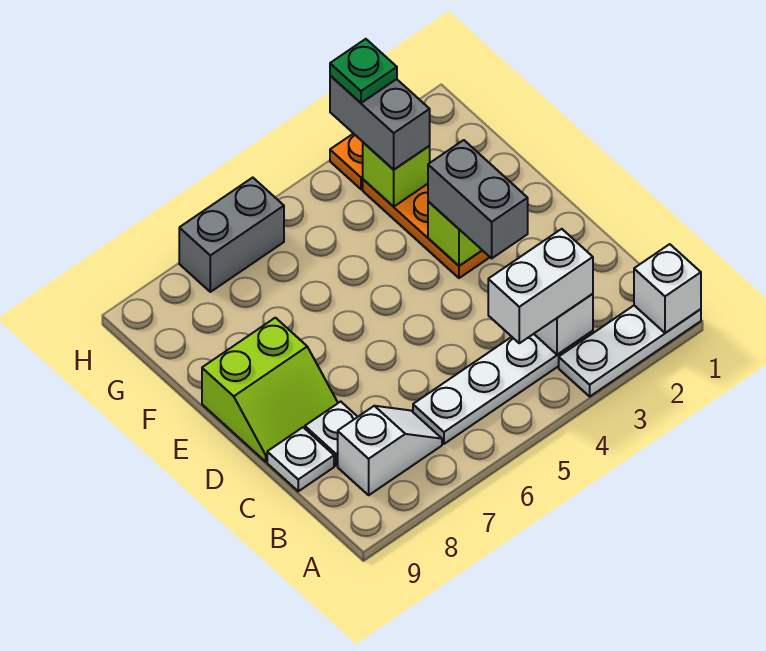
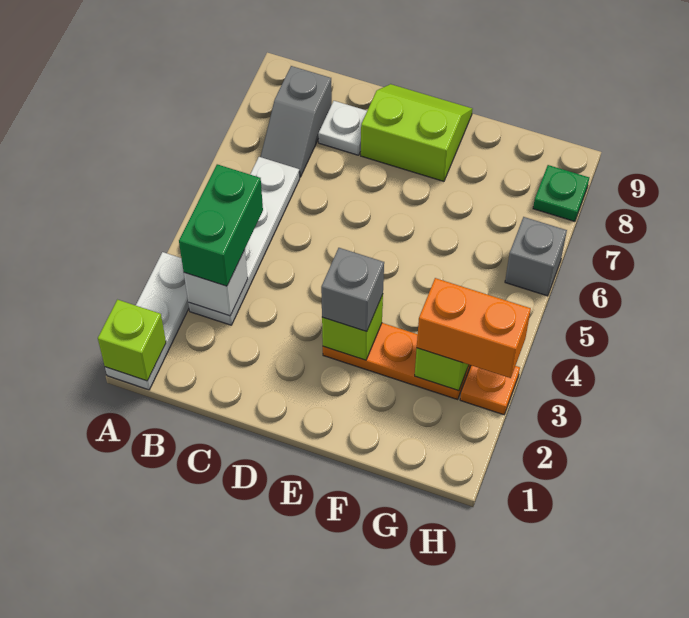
white brick A1 level 2 -> lime brick A1 level 2
white brick B3:B4 level 3 -> green brick B3:B4 level 3
white slope B7:B8 level 1 top 8 -> grey slope B7:B8 level 1 top 8
white plate C9 level 1 -> none
grey brick D3:E3 level 3 -> grey brick E3 level 3
lime slope D8:E9 level 1 top E -> lime slope D8:E9 level 1 top 8
grey brick G3:H3 level 3 -> orange brick G3:H3 level 3
green plate H3 level 4 -> green plate H8 level 1
grey brick H6:H7 level 1 -> grey brick H6 level 1

